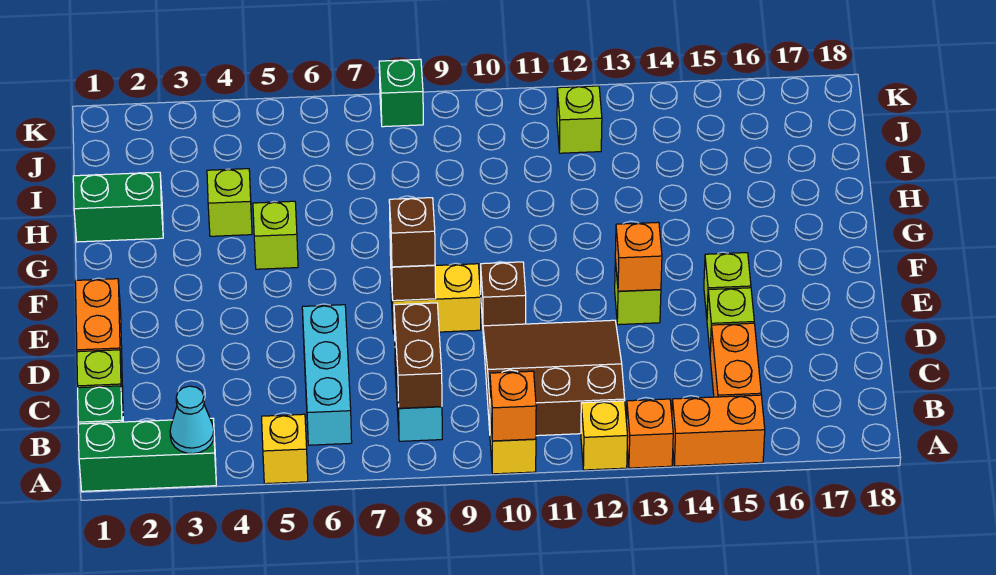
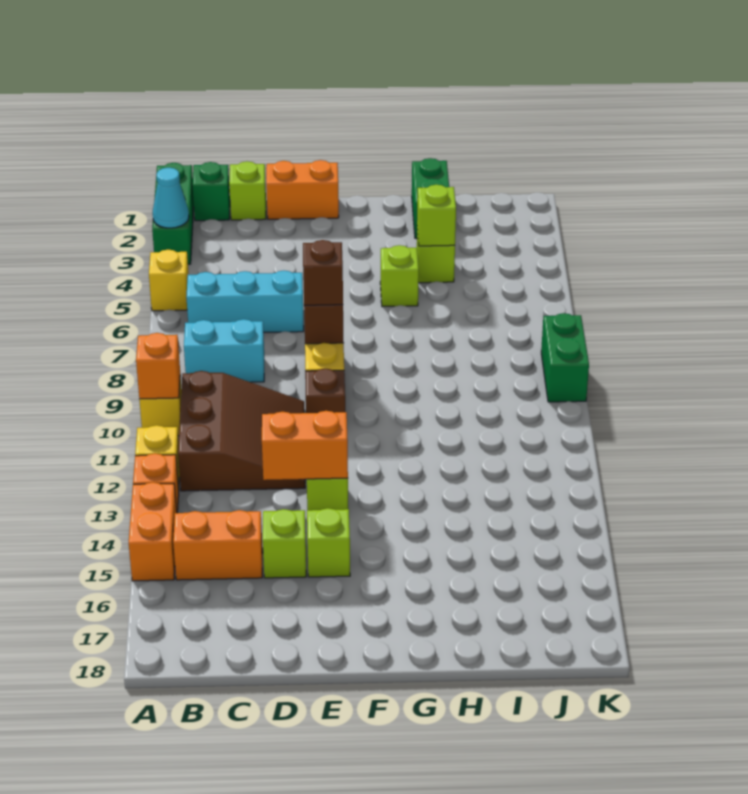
brown brick B8:C8 level 2 -> none
orange brick E13 level 2 -> orange brick D13:E13 level 2
lime brick J12 level 1 -> lime brick H4 level 2
green brick K8 level 1 -> green brick K8:K9 level 1

